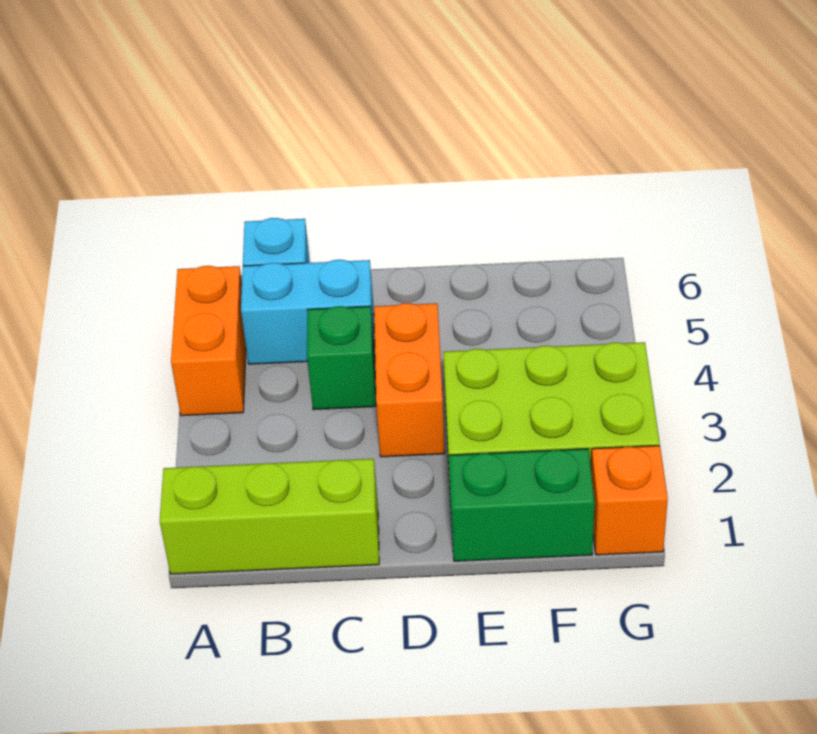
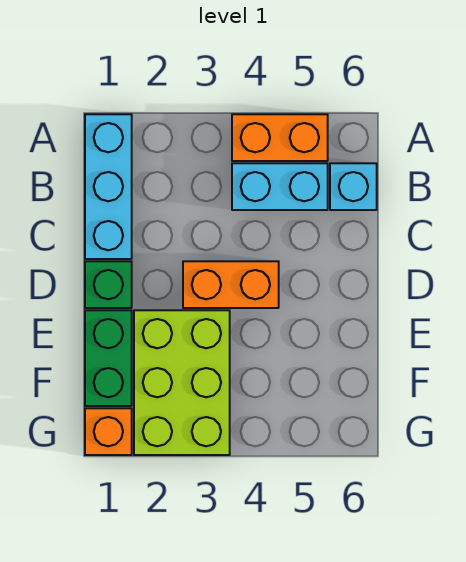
lime brick A1:C1 level 1 -> cyan brick A1:C1 level 1
cyan brick B5:C5 level 1 -> cyan brick B4:B5 level 1
green brick C4 level 1 -> green brick D1 level 1

